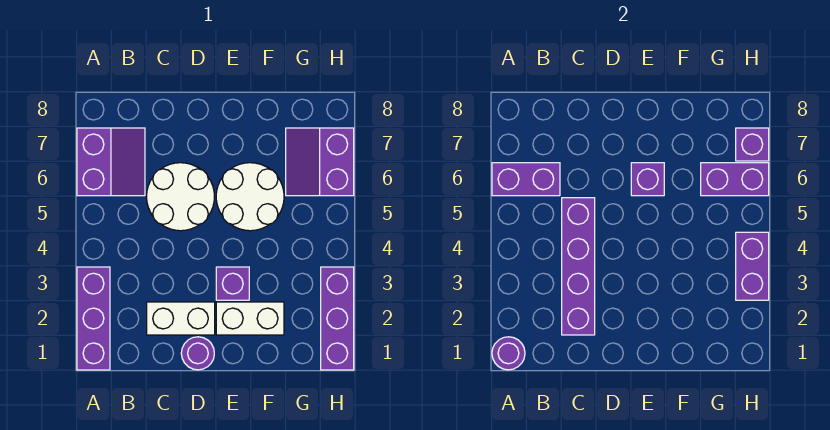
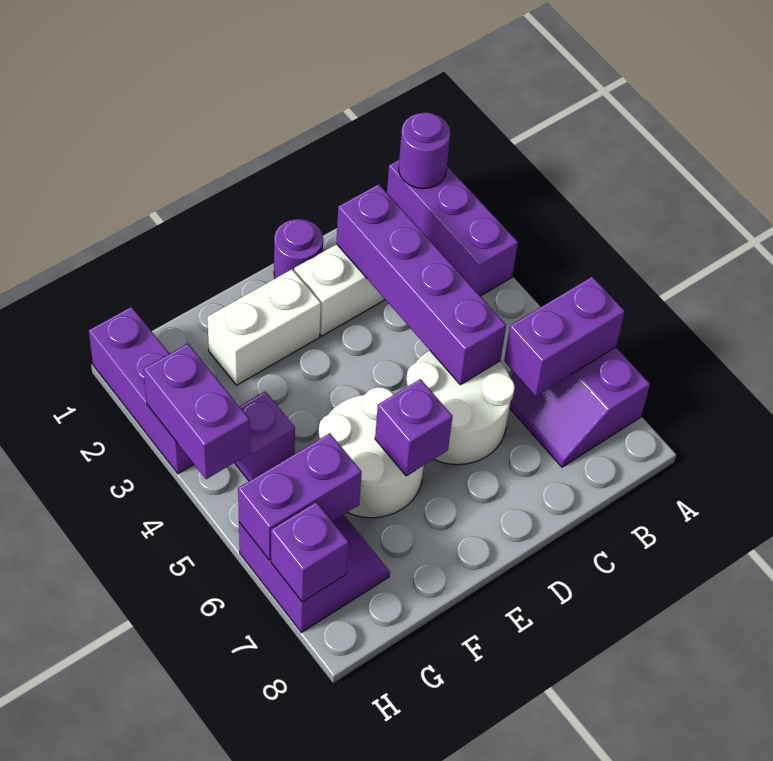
purple brick E3 level 1 -> purple brick G4 level 1

